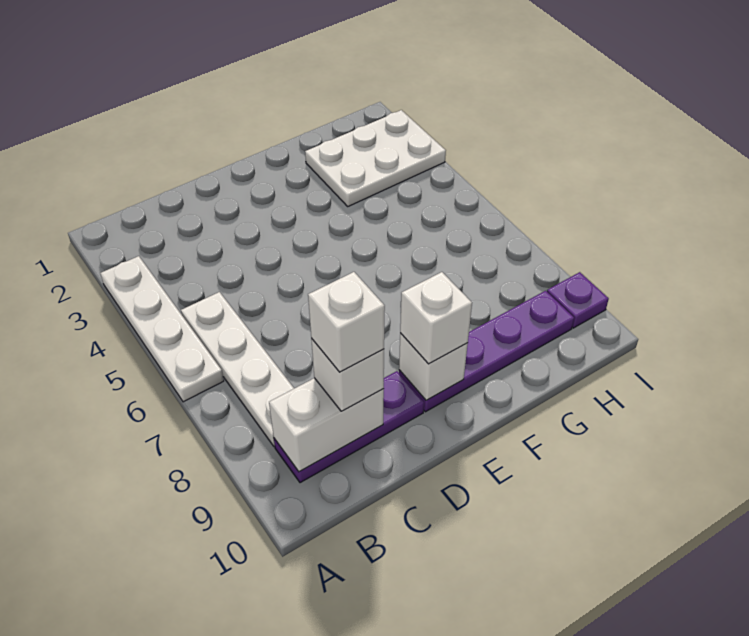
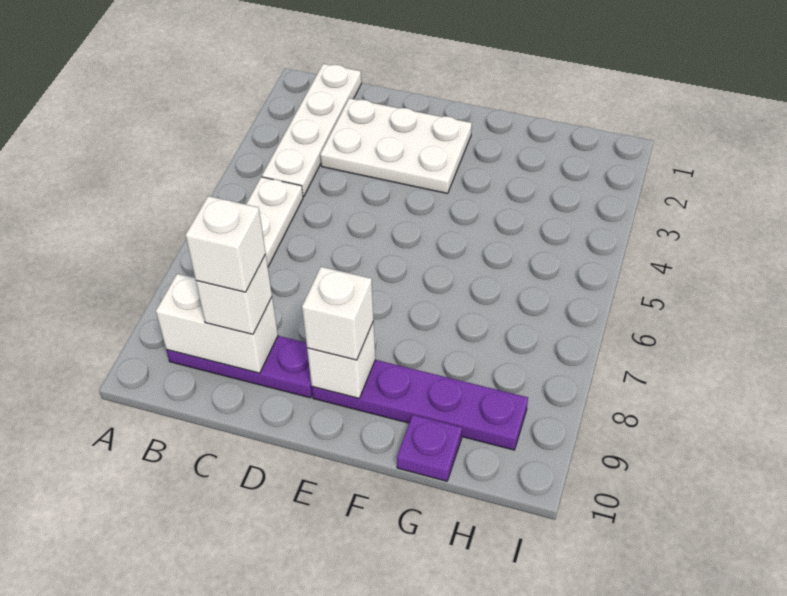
white plate A3:A6 level 1 -> white plate B1:B4 level 1
white plate G2:I3 level 1 -> white plate C2:E3 level 1
purple plate I9 level 1 -> purple plate G10 level 1

